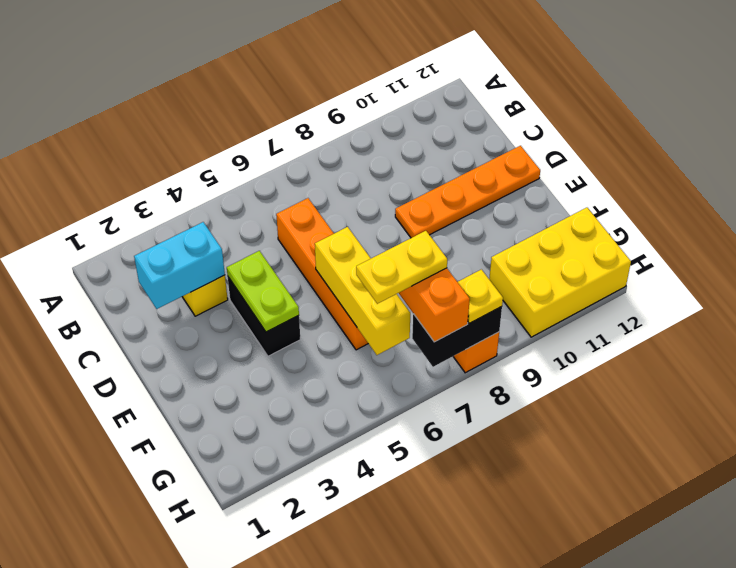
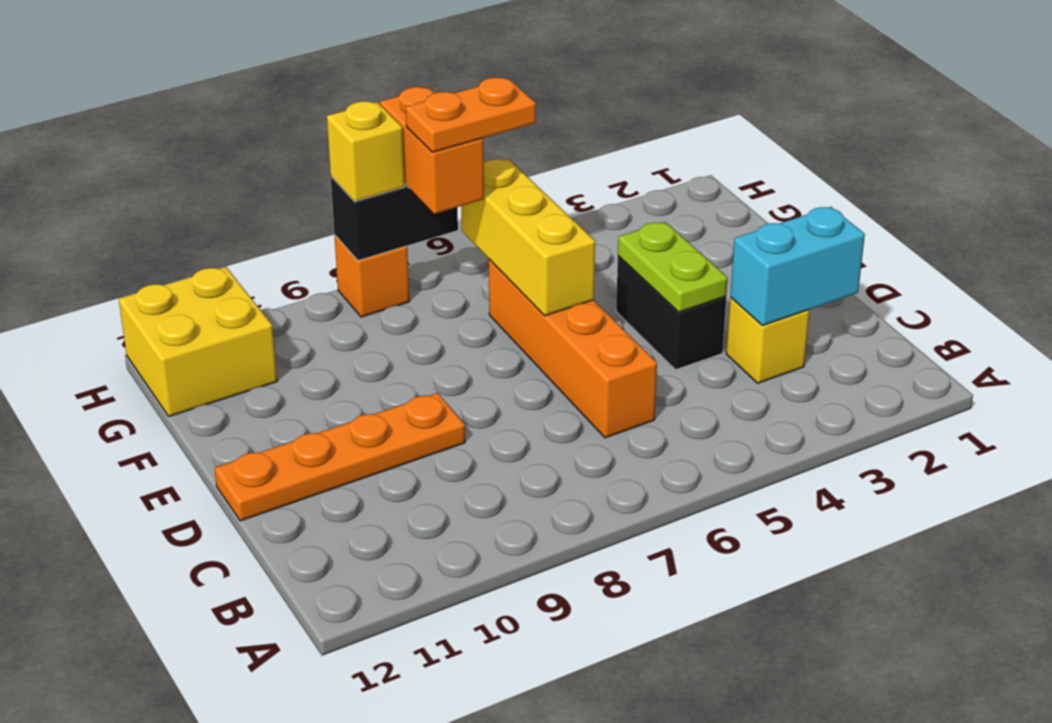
yellow plate G6:G7 level 4 -> orange plate G6:G7 level 4
yellow brick G10:H12 level 1 -> yellow brick G11:H12 level 1
yellow plate H8 level 3 -> yellow brick H8 level 3

